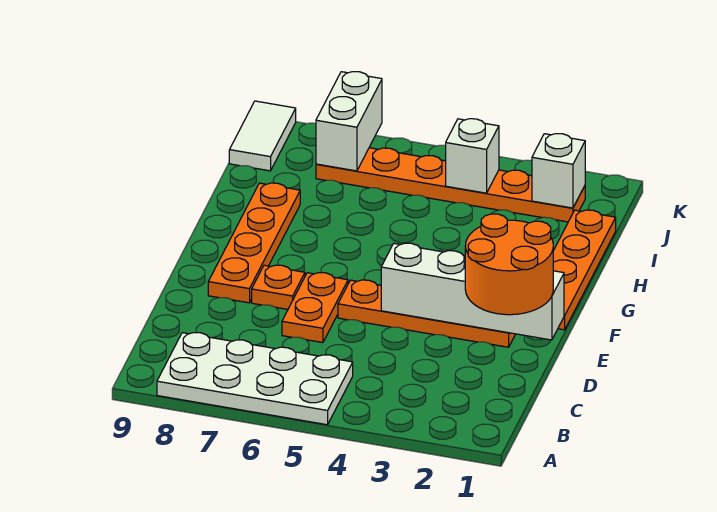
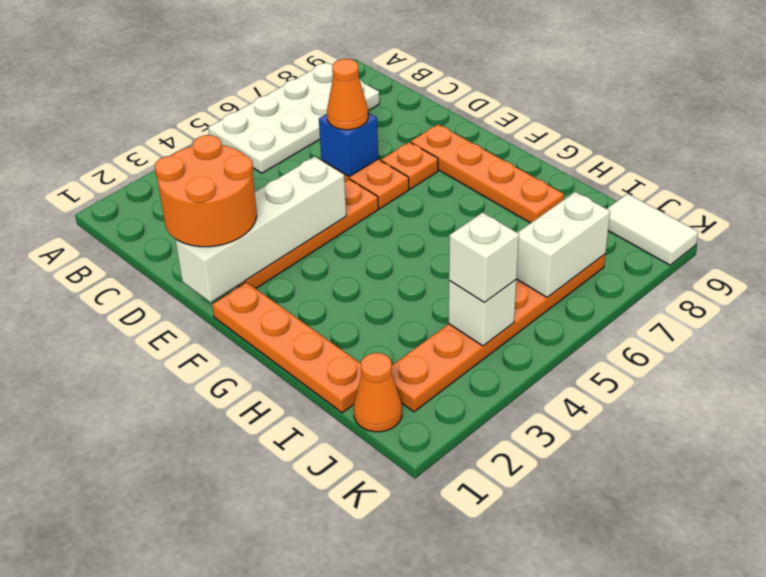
none -> blue brick D6 level 2
none -> orange cone D6 level 3
none -> orange cone J1 level 1
white brick J2 level 2 -> white brick J4 level 3
white brick J7:K7 level 2 -> white brick J6:J7 level 2

